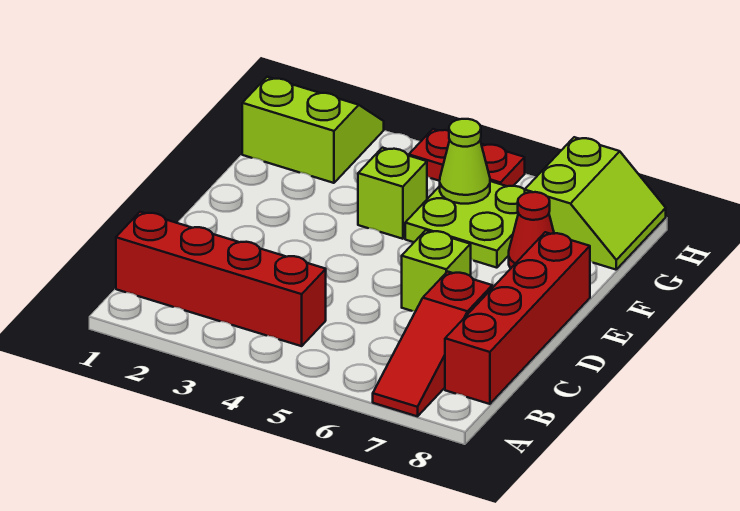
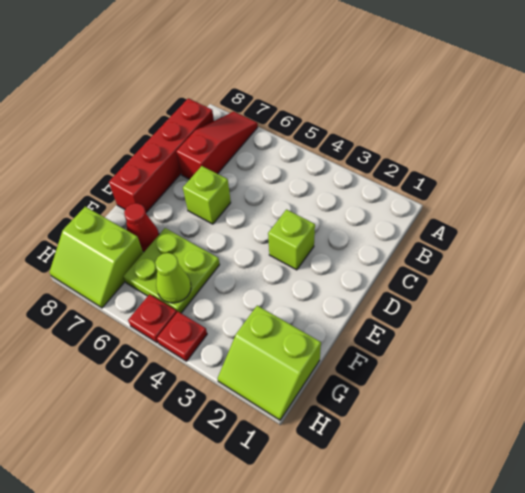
red brick B1:B4 level 1 -> none
lime brick F4 level 1 -> lime brick D3 level 1
lime slope G7:H8 level 1 top 7 -> lime slope G7:H8 level 1 top G

